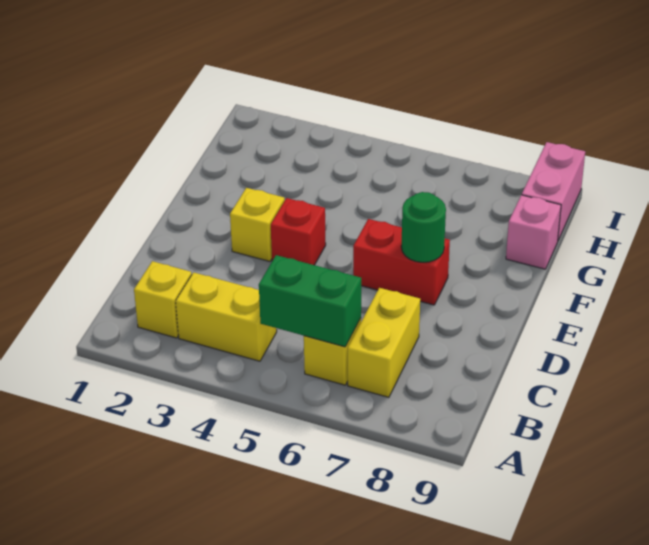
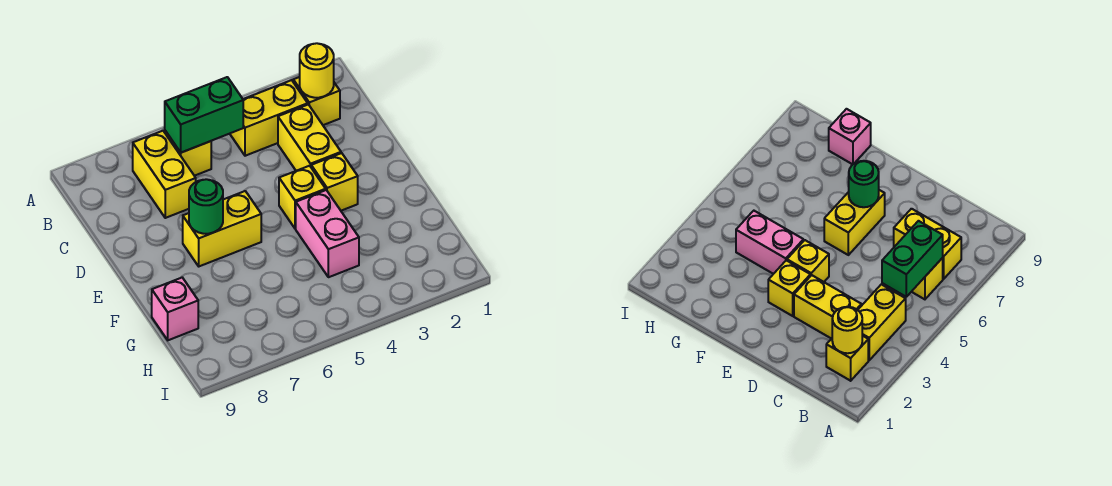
none -> yellow round brick B2 level 2
none -> yellow brick C3:D3 level 1
red brick E4 level 1 -> yellow brick E4 level 1
red brick E6:E7 level 1 -> yellow brick E6:E7 level 1
pink brick H9:I9 level 1 -> pink brick F4:G4 level 1

